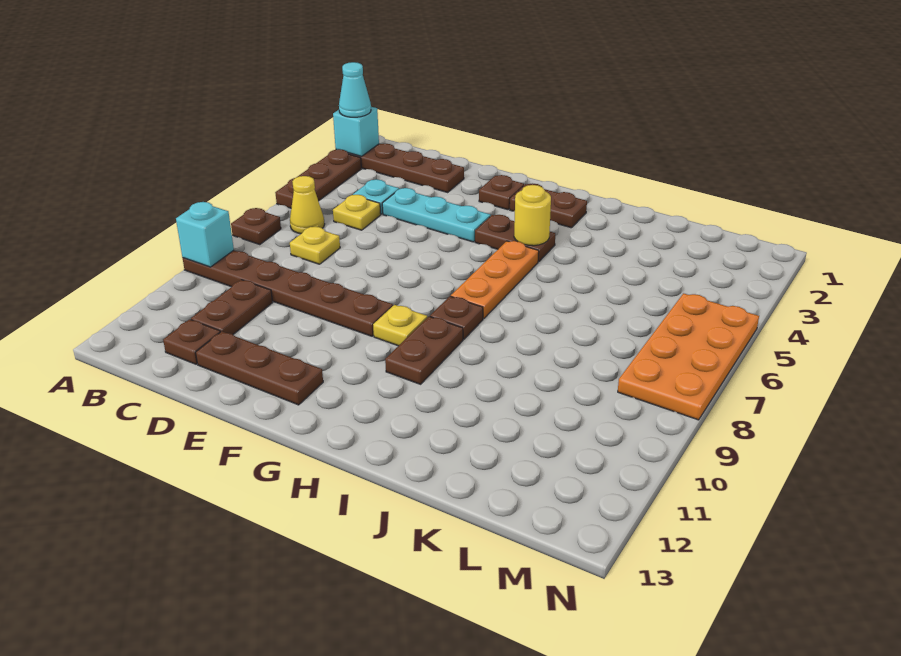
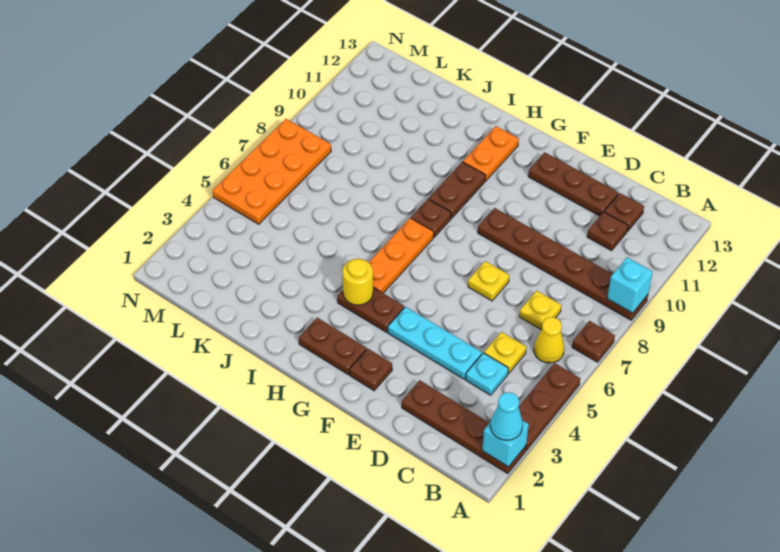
brown plate C10:C11 level 1 -> brown plate C11 level 1
yellow plate G9 level 1 -> yellow plate E7 level 1
none -> orange plate H11:H12 level 1

